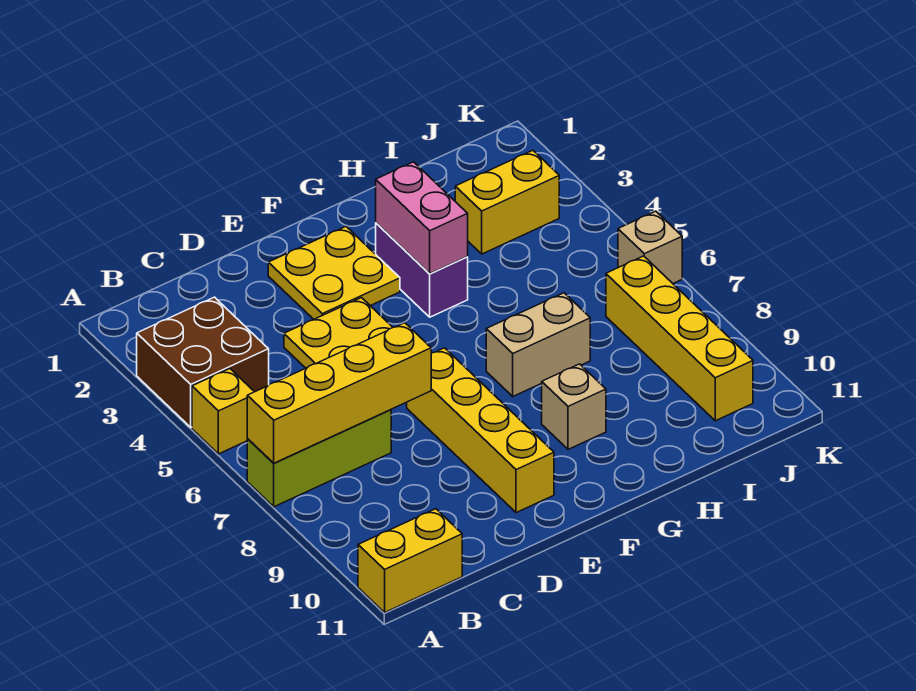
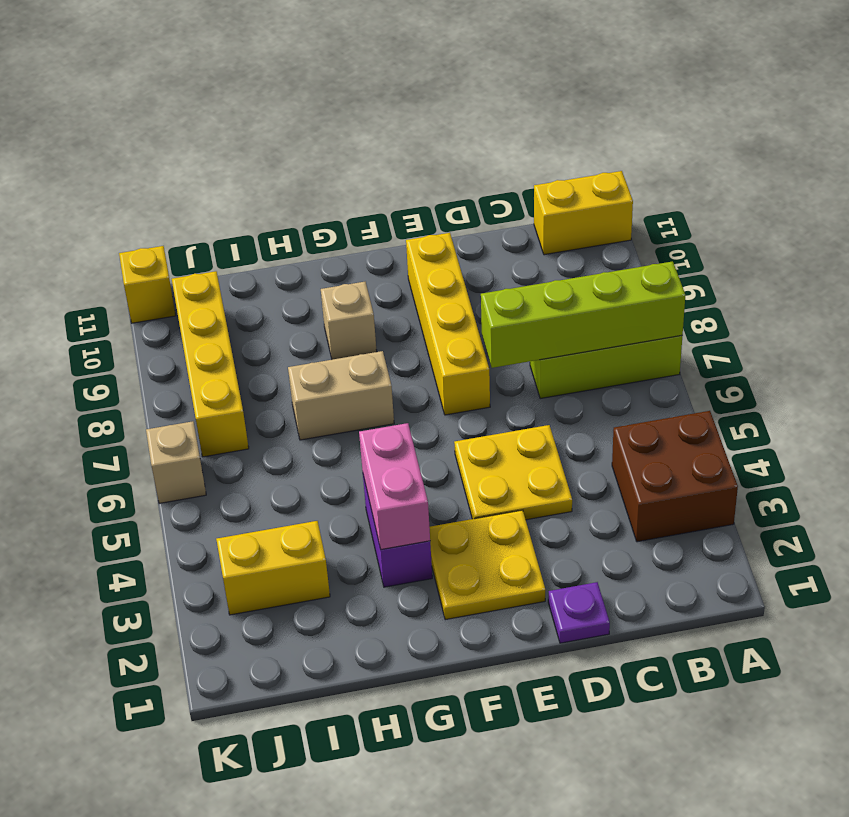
yellow brick A5 level 1 -> yellow brick K11 level 1
yellow brick A7:D7 level 2 -> lime brick A7:D7 level 2
none -> purple plate D1 level 1

